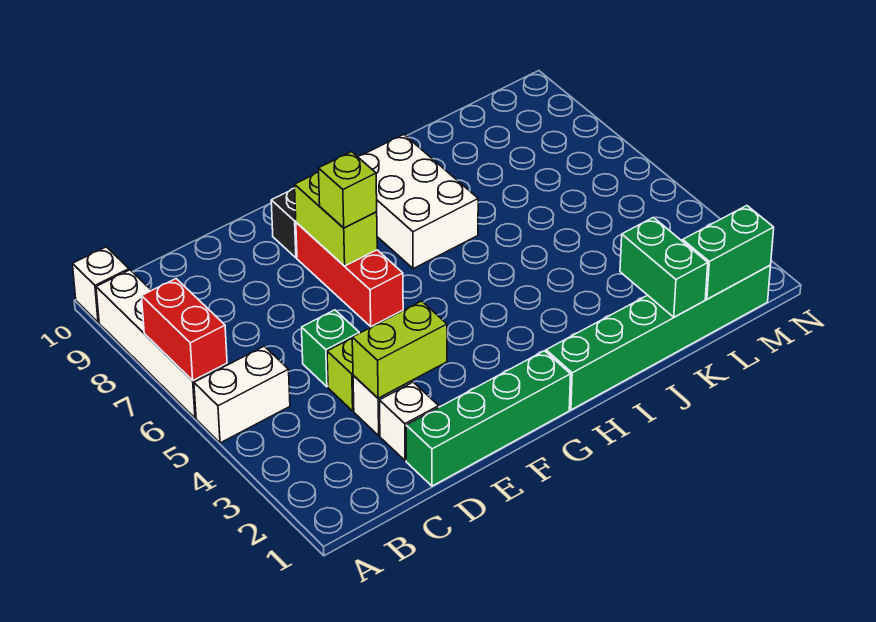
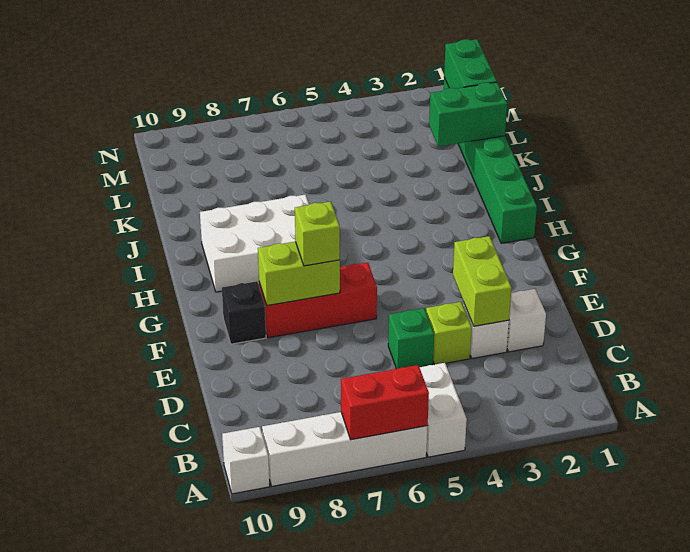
green brick D1:G1 level 1 -> none

